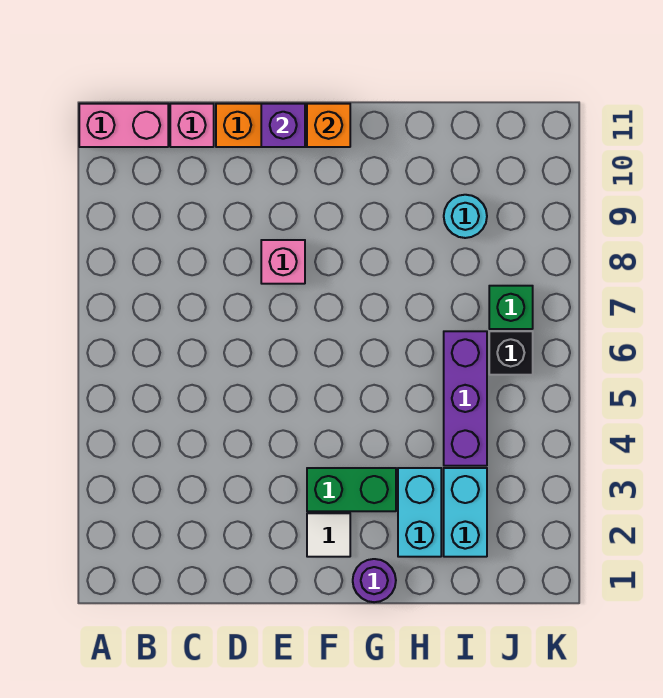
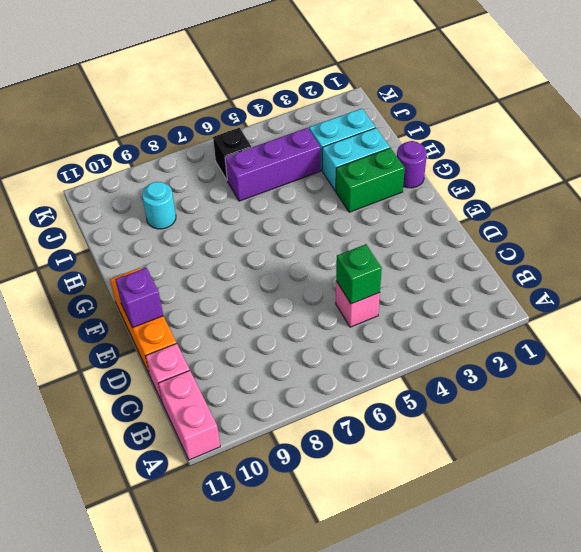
pink brick E8 level 1 -> pink brick C5 level 1
white tile F2 level 1 -> none
green brick F3:G3 level 1 -> green brick G2:G3 level 1
orange brick F11 level 2 -> none
green brick J7 level 1 -> green brick C5 level 2

